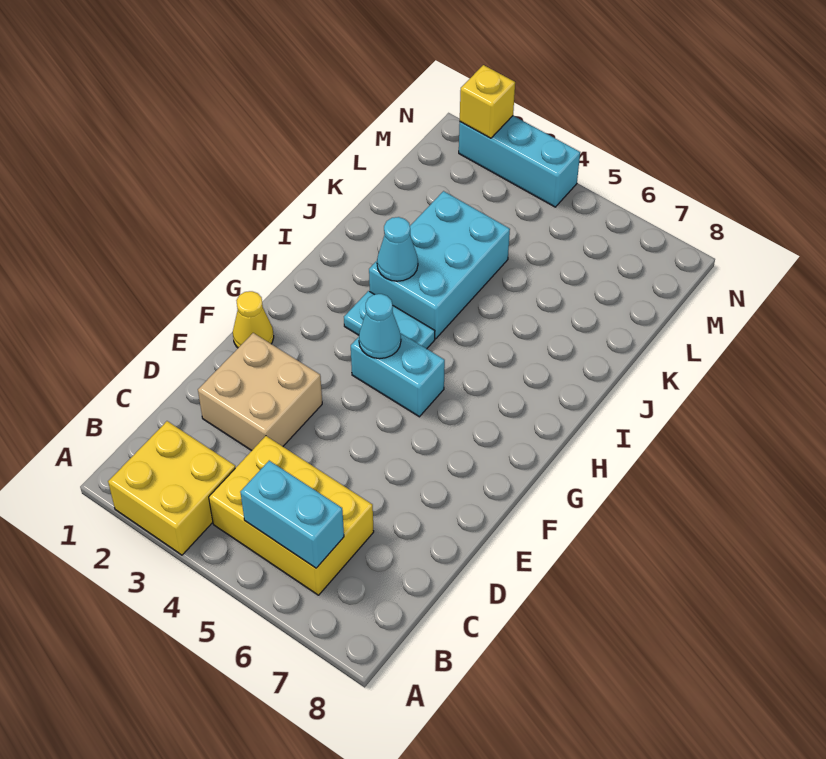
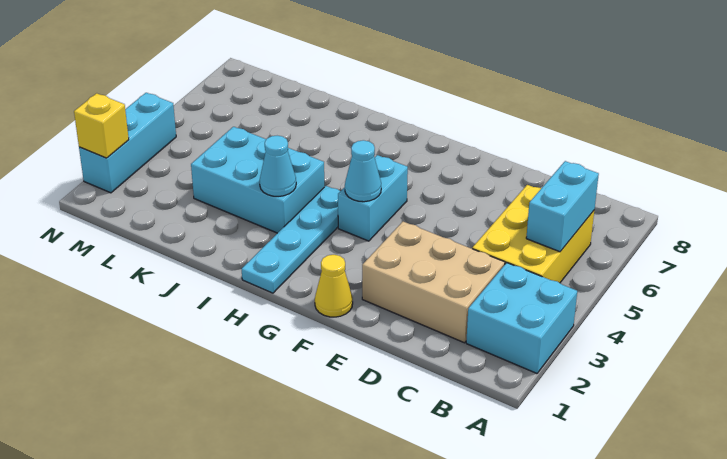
yellow brick A2:B3 level 1 -> cyan brick A2:B3 level 1
tan brick D2:E3 level 1 -> tan brick C2:E3 level 1
cyan plate H3:H4 level 1 -> cyan plate H1:H4 level 1

